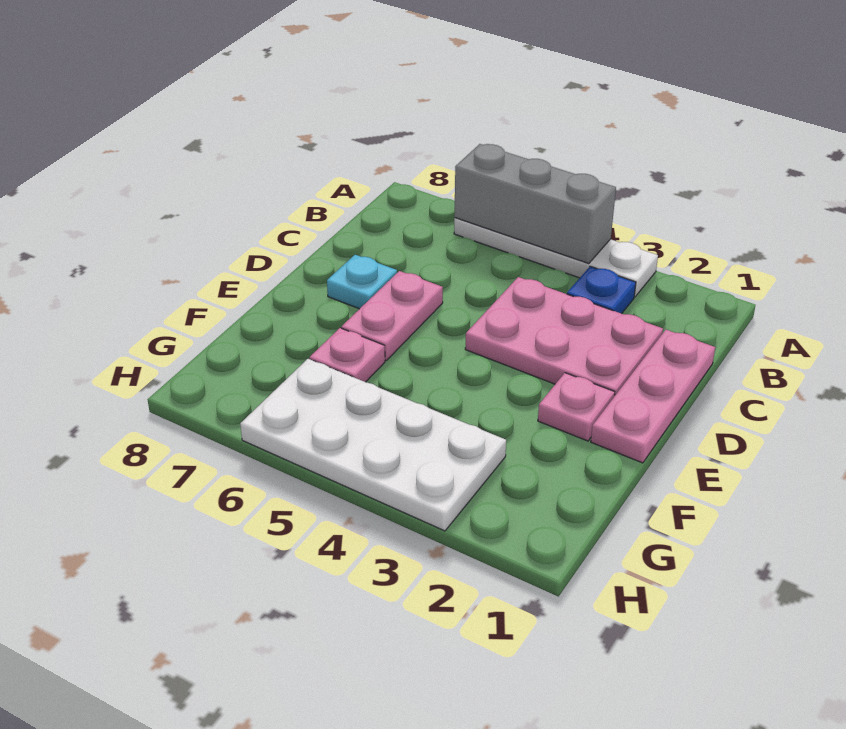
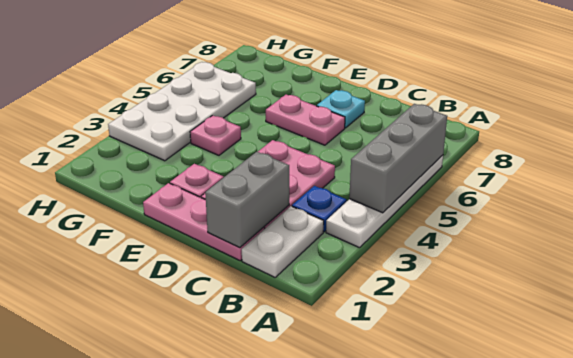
none -> white plate B1:B2 level 1
none -> grey brick C1:C2 level 2
pink plate F6 level 1 -> pink plate F4 level 1

